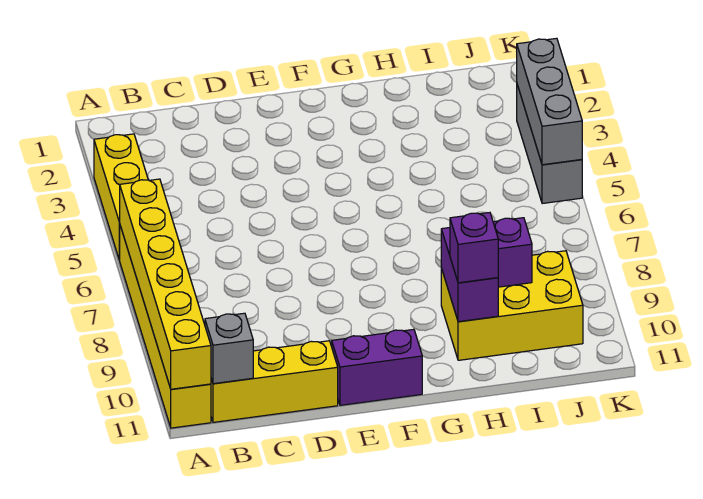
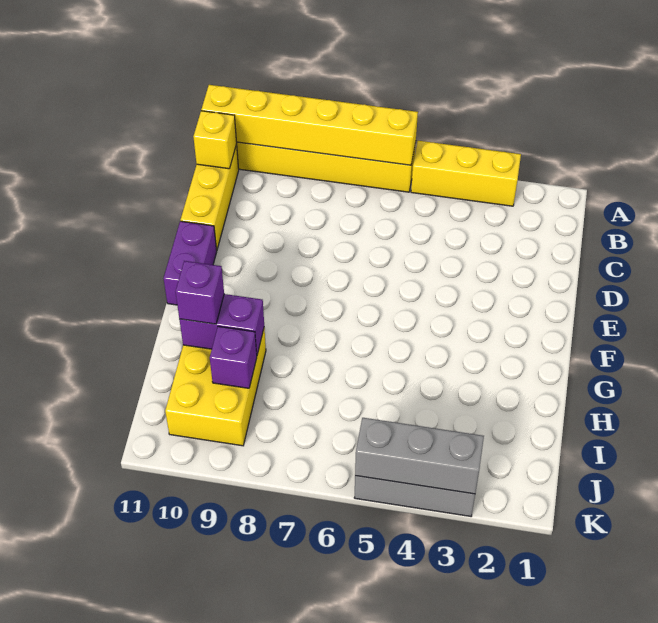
grey brick B11 level 2 -> yellow brick B11 level 2

